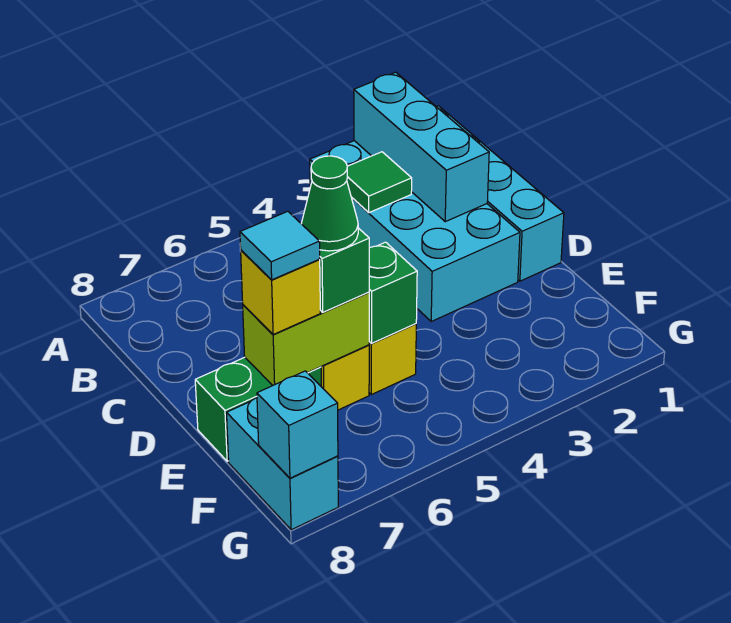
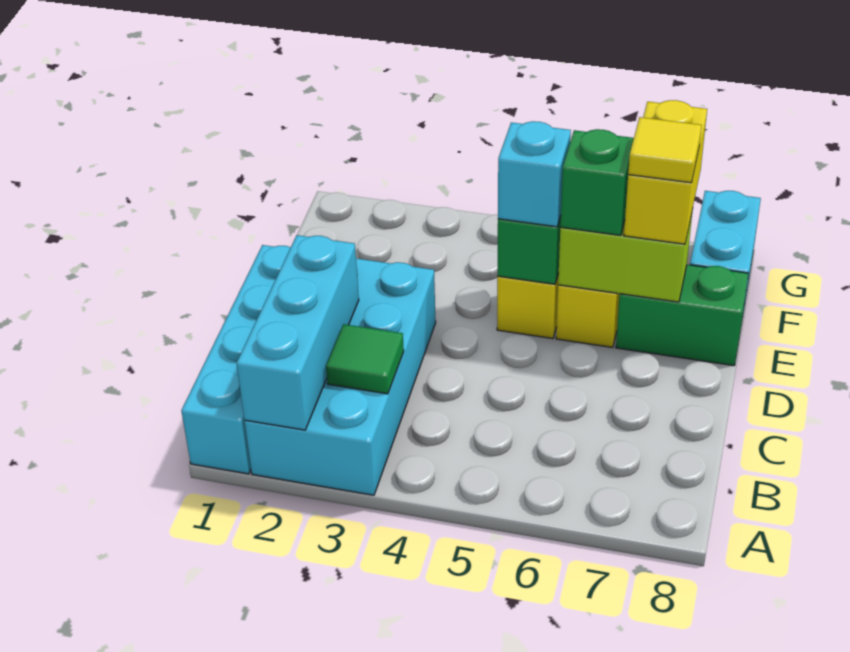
green cone E6 level 4 -> none
yellow brick E7 level 3 -> yellow brick E7:F7 level 3
cyan tile E7 level 4 -> yellow tile E7 level 4
cyan brick G8 level 2 -> cyan brick E5 level 3

